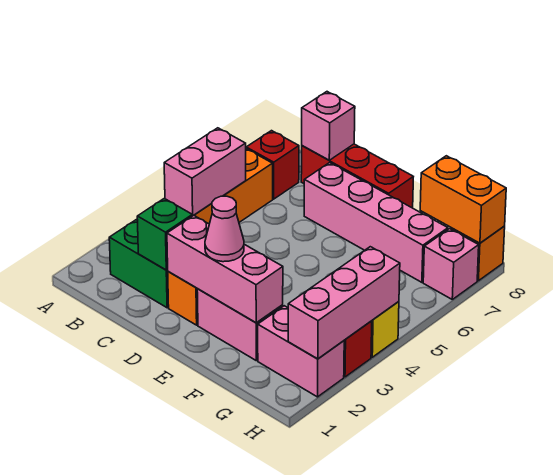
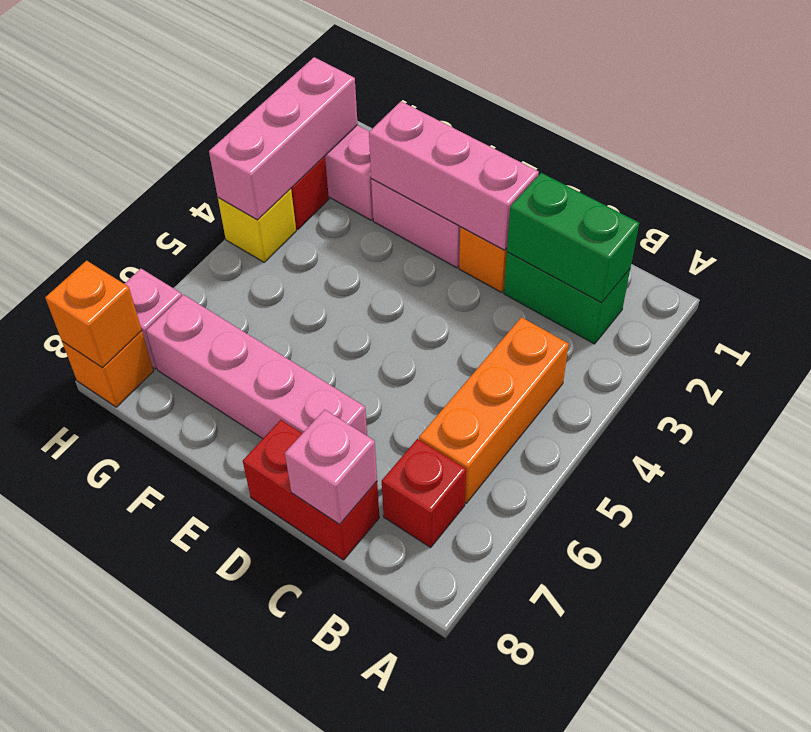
pink brick B4:B5 level 2 -> none
green brick C2 level 2 -> green brick B2:C2 level 2
red brick C8:E8 level 1 -> red brick C8:D8 level 1
pink cone E2 level 3 -> none
orange brick G8:H8 level 2 -> orange brick H8 level 2

